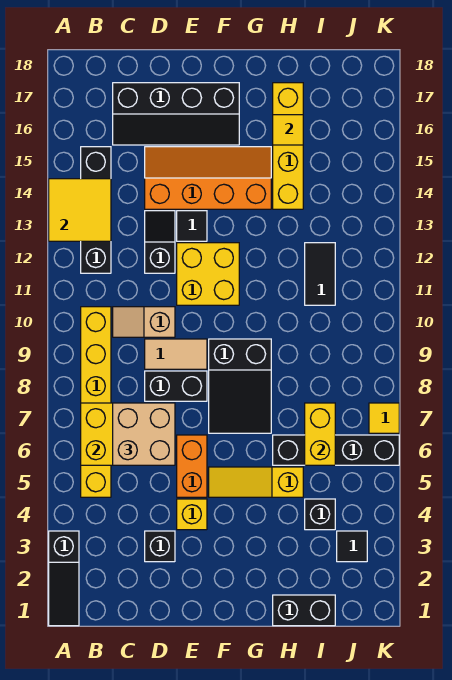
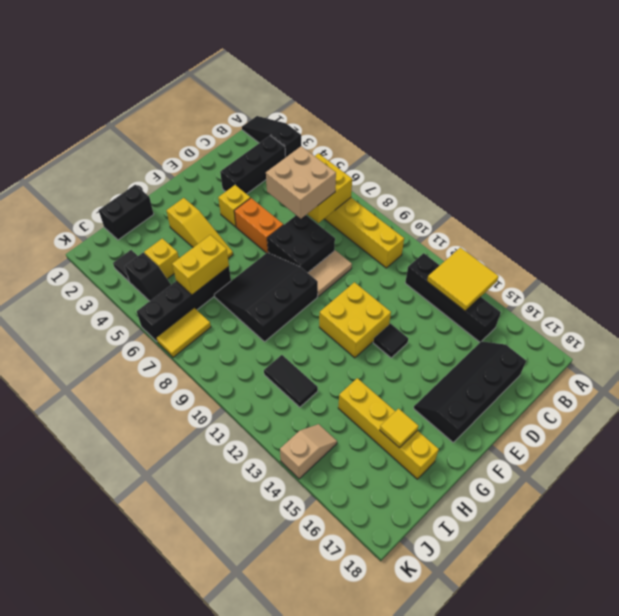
tan slope C10:D10 level 1 top D -> tan slope J14:K14 level 1 top K
black brick D3 level 1 -> black brick B3:D3 level 1
black brick D8:E8 level 1 -> black brick D7:E8 level 1
black slope D12:D13 level 1 top 12 -> black slope J4:J5 level 1 top 4
orange slope D14:G15 level 1 top 14 -> none
yellow slope F5:H5 level 1 top H -> yellow slope G3:G5 level 1 top 3
black slope F7:G9 level 1 top 9 -> black slope F7:H9 level 1 top 9
black brick I4 level 1 -> yellow brick I4 level 1
yellow brick I6:I7 level 2 -> yellow brick H6:I6 level 2
yellow tile K7 level 1 -> yellow tile J7:K7 level 1

